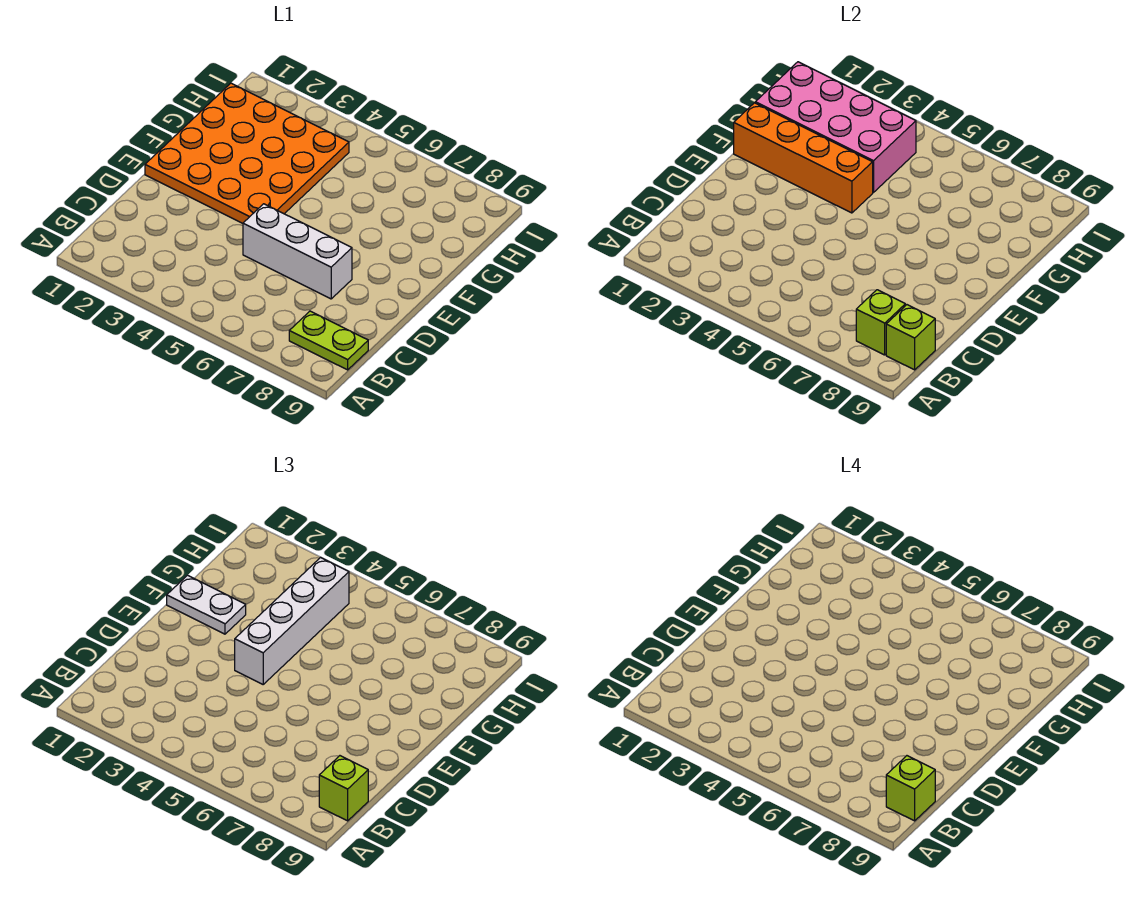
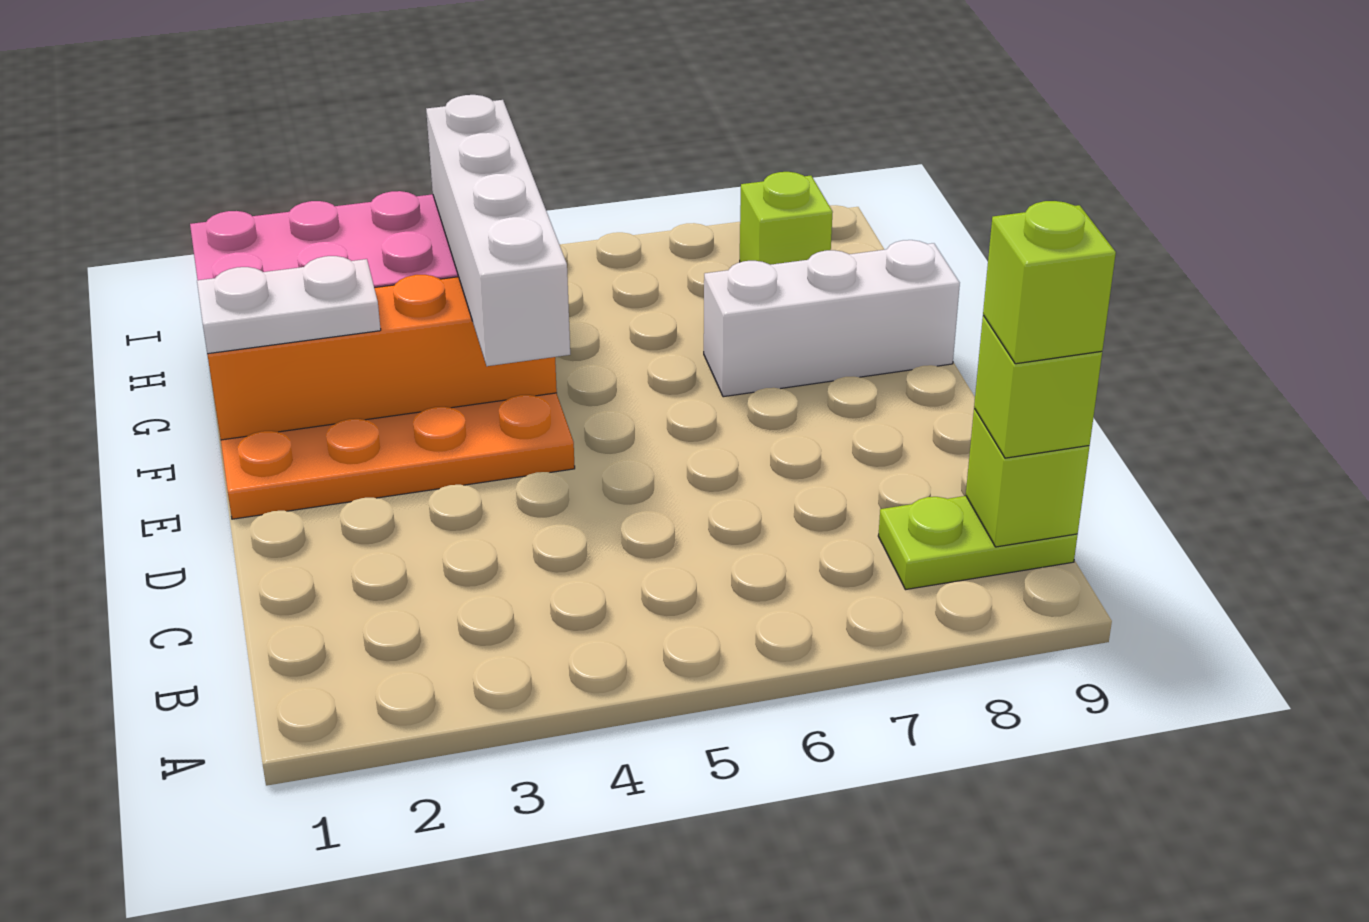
lime brick B8 level 2 -> lime brick H8 level 1
white brick D5:D7 level 1 -> white brick F7:F9 level 1

